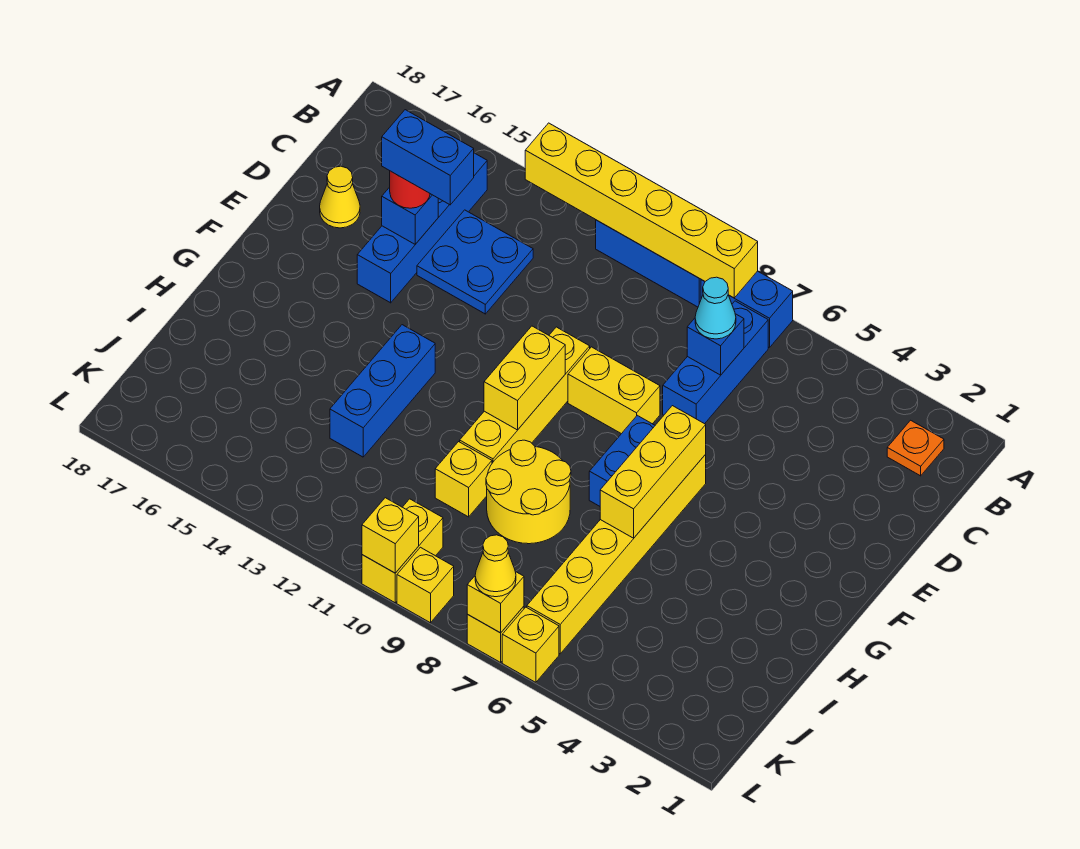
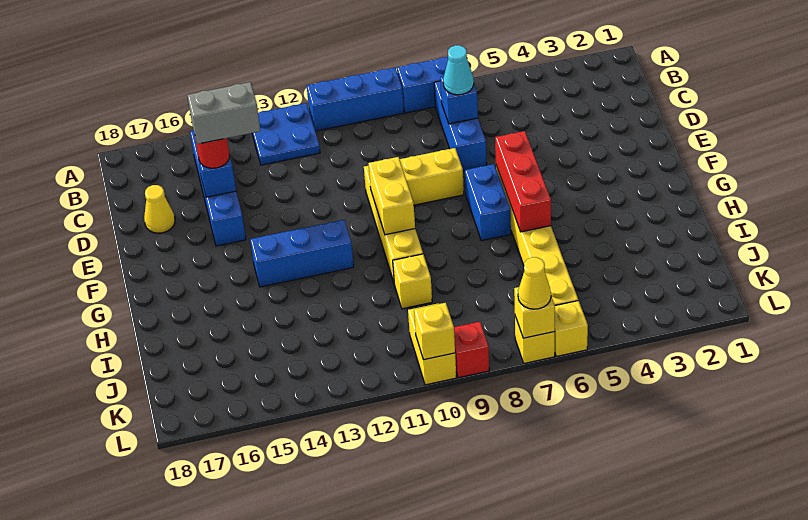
yellow brick A8:A13 level 2 -> none
orange plate B2 level 1 -> none
blue plate C13:D14 level 1 -> blue plate A12:B13 level 1
blue brick D14:D15 level 4 -> grey brick D14:D15 level 4
yellow brick F6:H6 level 2 -> red brick F6:H6 level 2
blue brick G13:I13 level 1 -> blue brick G12:G14 level 1
yellow round brick H8:I9 level 1 -> none
yellow brick L9 level 1 -> red brick L9 level 1

